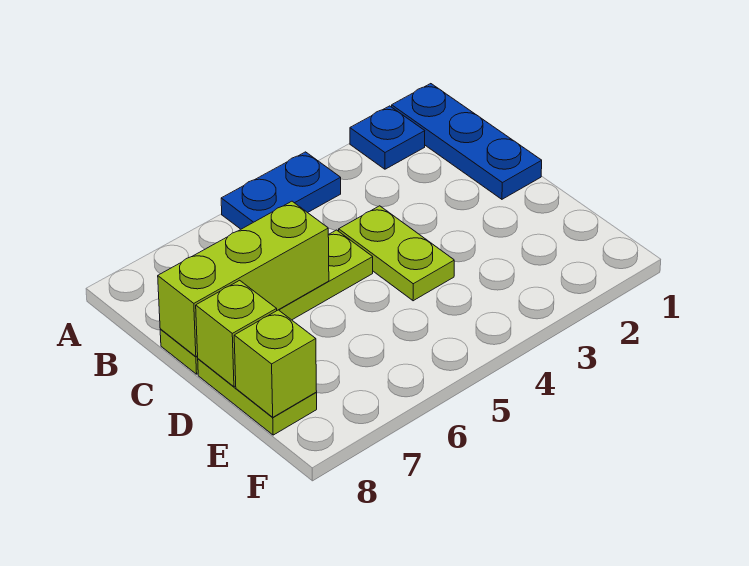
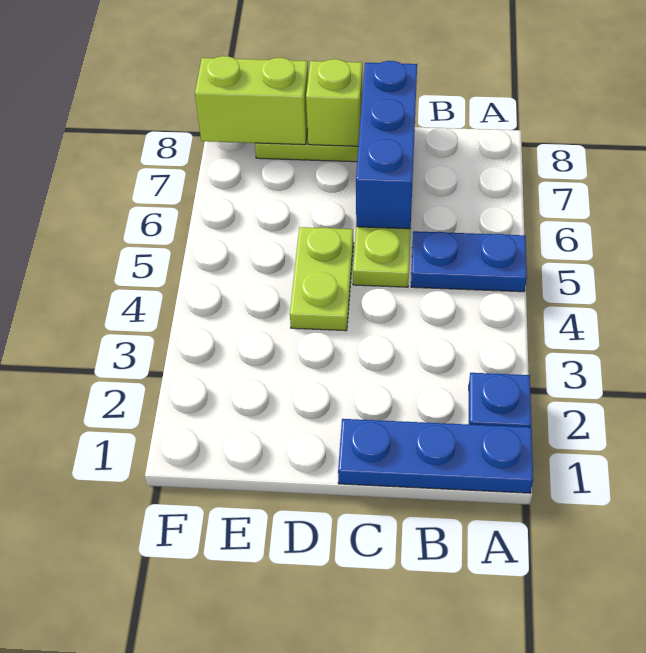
blue plate A4:A5 level 1 -> blue plate A5:B5 level 1
lime plate C4:D4 level 1 -> lime plate D4:D5 level 1
lime brick C6:C8 level 2 -> blue brick C6:C8 level 2
lime brick E8 level 2 -> lime brick E8:F8 level 2

